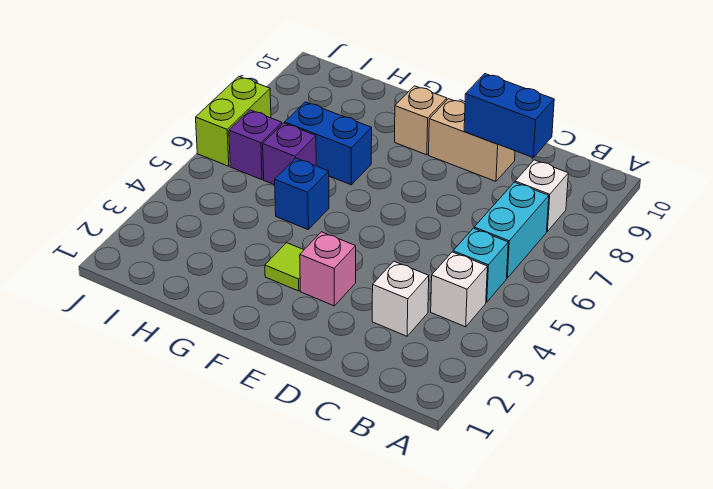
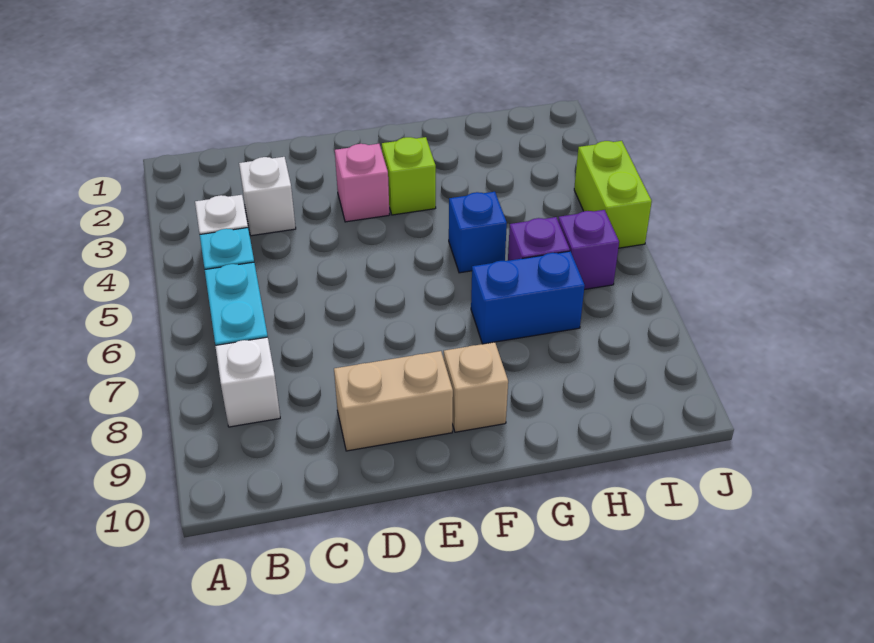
blue brick C9:D9 level 2 -> none
lime tile F3 level 1 -> lime brick F3 level 1
lime brick J6:J7 level 1 -> lime brick J4:J5 level 1

